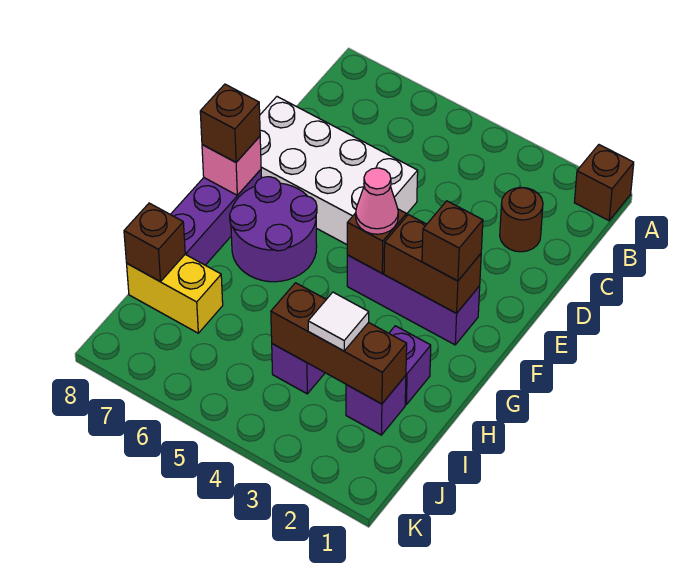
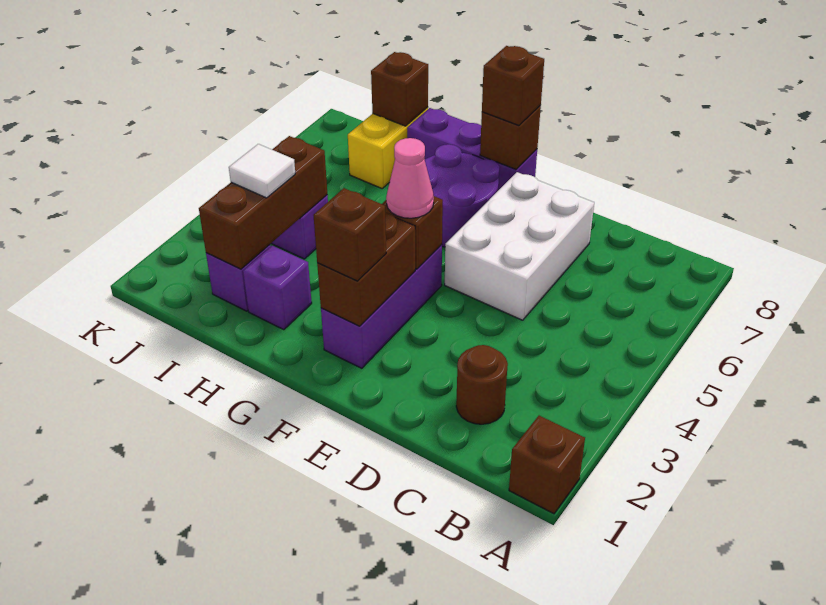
white brick D5:E8 level 1 -> white brick D5:E7 level 1
pink brick F8 level 2 -> brown brick F8 level 2

